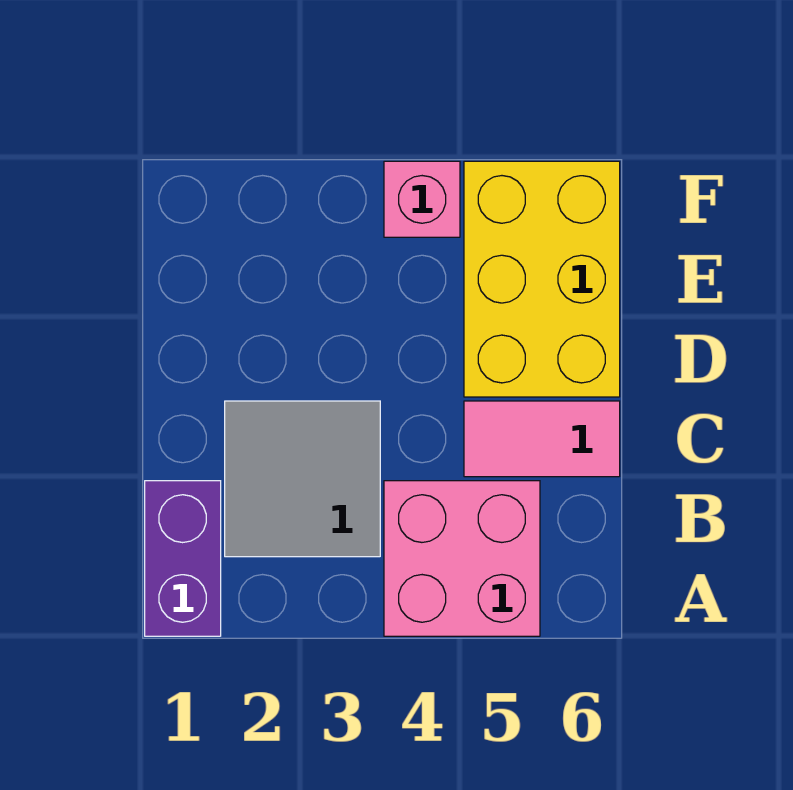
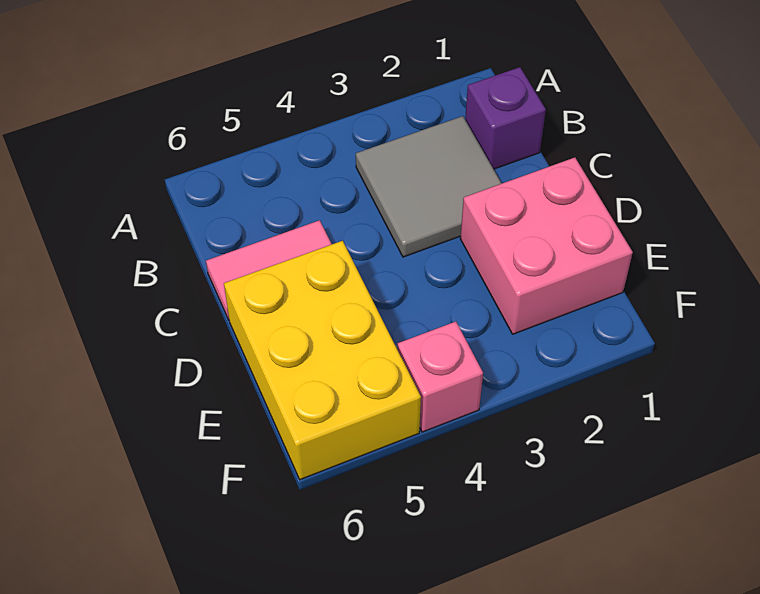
purple brick A1:B1 level 1 -> purple brick B1 level 1
pink brick A4:B5 level 1 -> pink brick D1:E2 level 1

